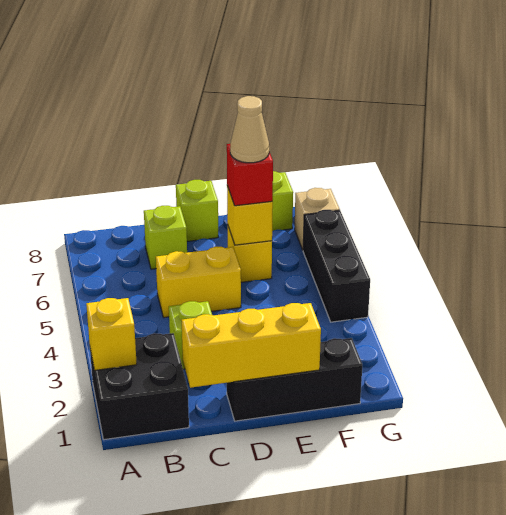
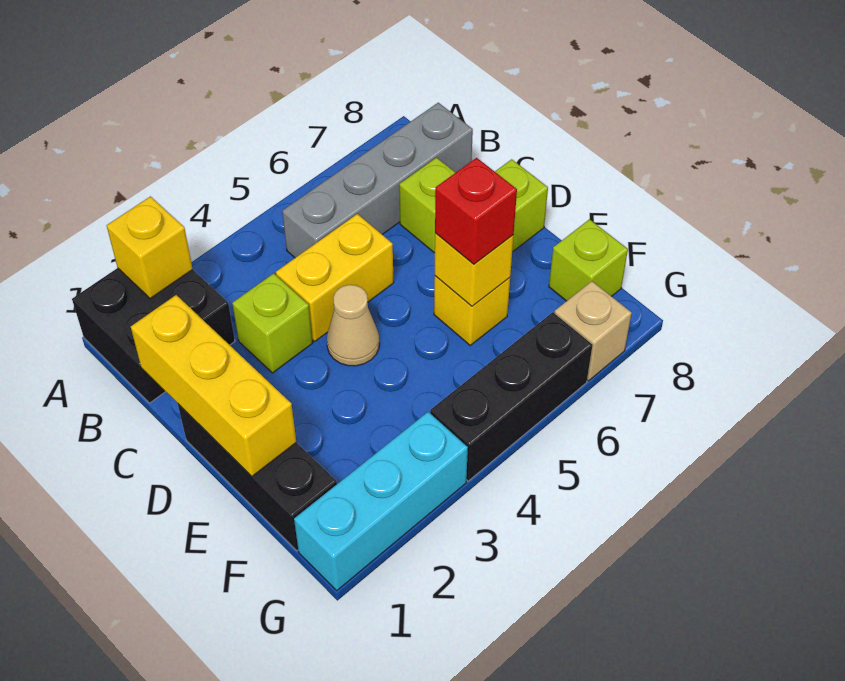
none -> grey brick B5:B8 level 1
yellow brick C5:D5 level 1 -> yellow brick C4:C5 level 1
tan cone E6 level 4 -> tan cone D4 level 1
none -> cyan brick G1:G3 level 1

